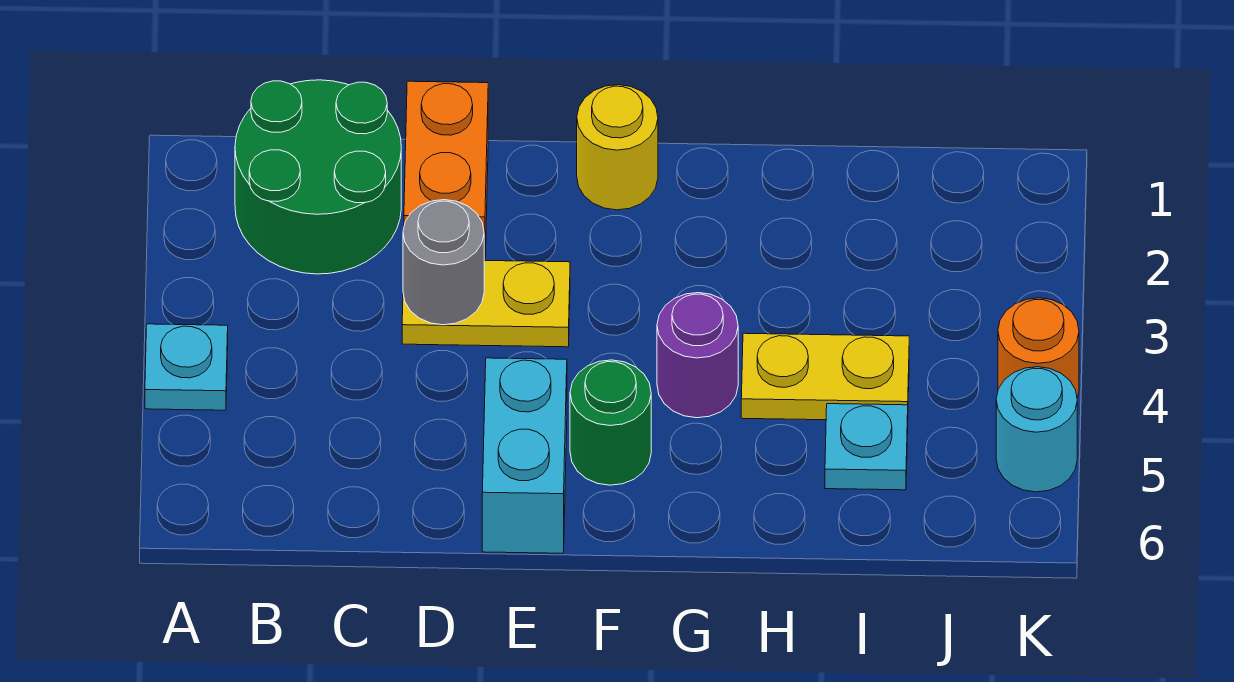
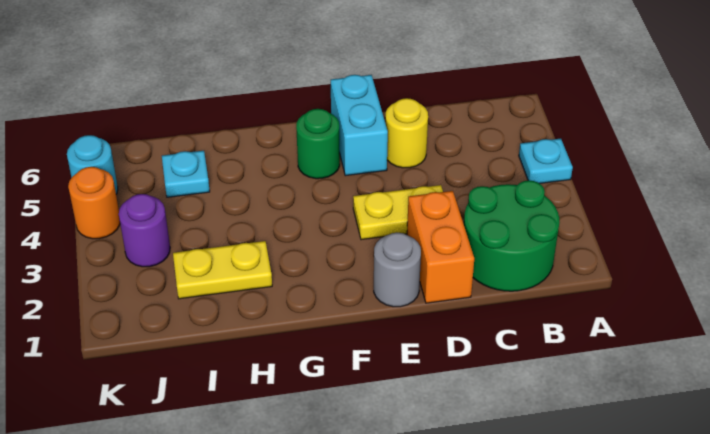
grey round brick D3 level 2 -> grey round brick E1 level 1
yellow round brick F1 level 1 -> yellow round brick D5 level 1
purple round brick G4 level 1 -> purple round brick J3 level 1
yellow plate H4:I4 level 1 -> yellow plate H2:I2 level 1

